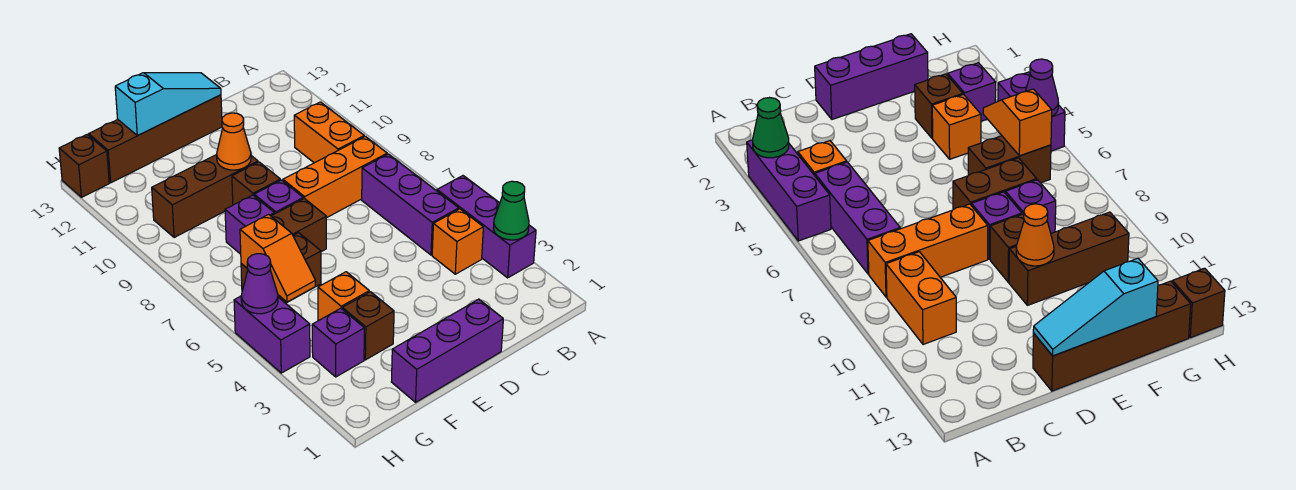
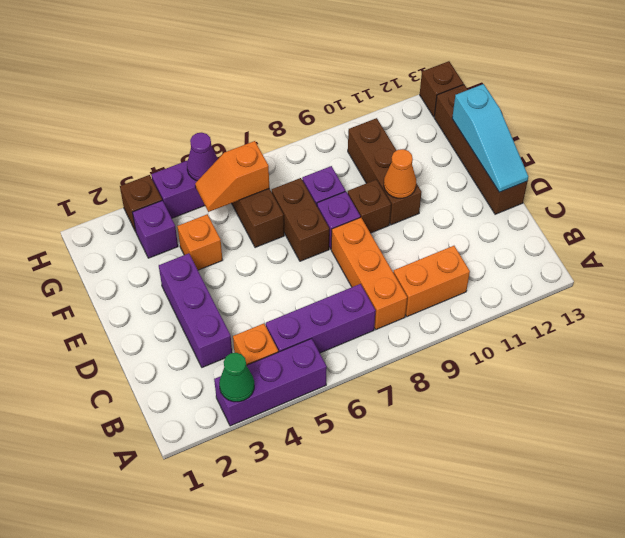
purple brick D1:F1 level 1 -> purple brick C3:E3 level 1
brown brick F3 level 1 -> brown brick H3 level 1

